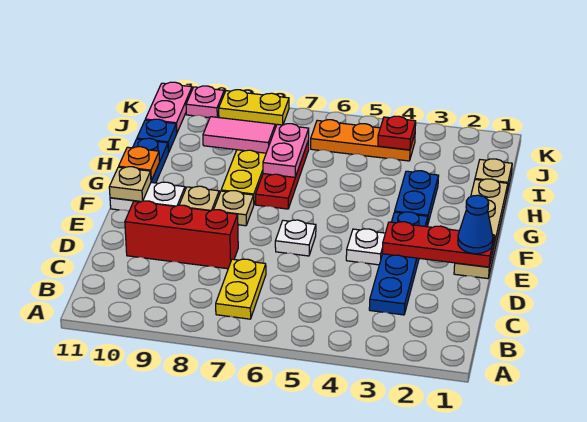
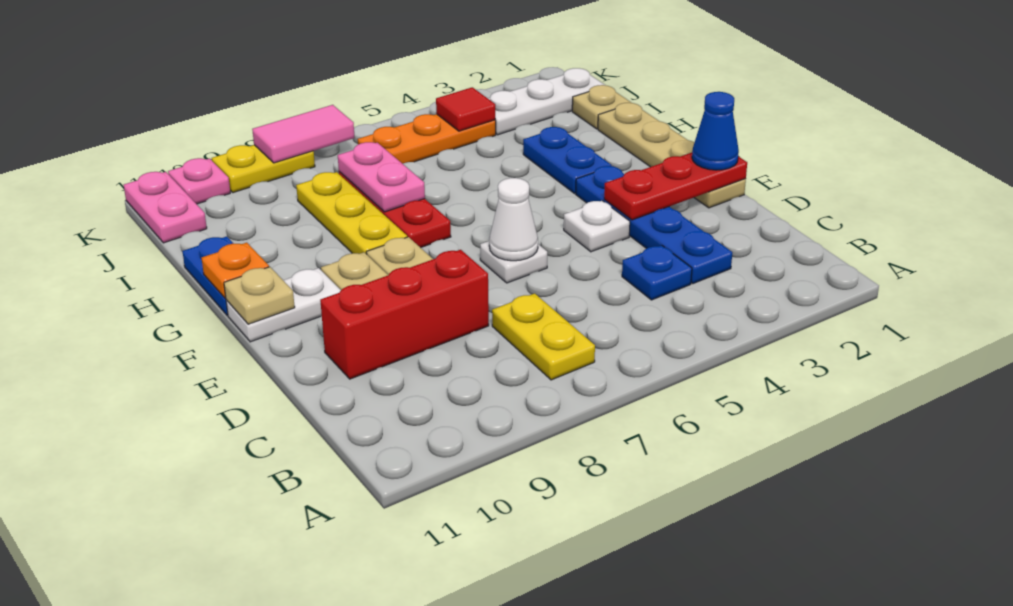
none -> white cone E6 level 2
pink tile I8:I9 level 2 -> pink tile K7:K8 level 2
blue plate I11 level 1 -> blue plate C4 level 1
none -> white plate J1:J3 level 1
red plate J4 level 2 -> red tile J4 level 2

